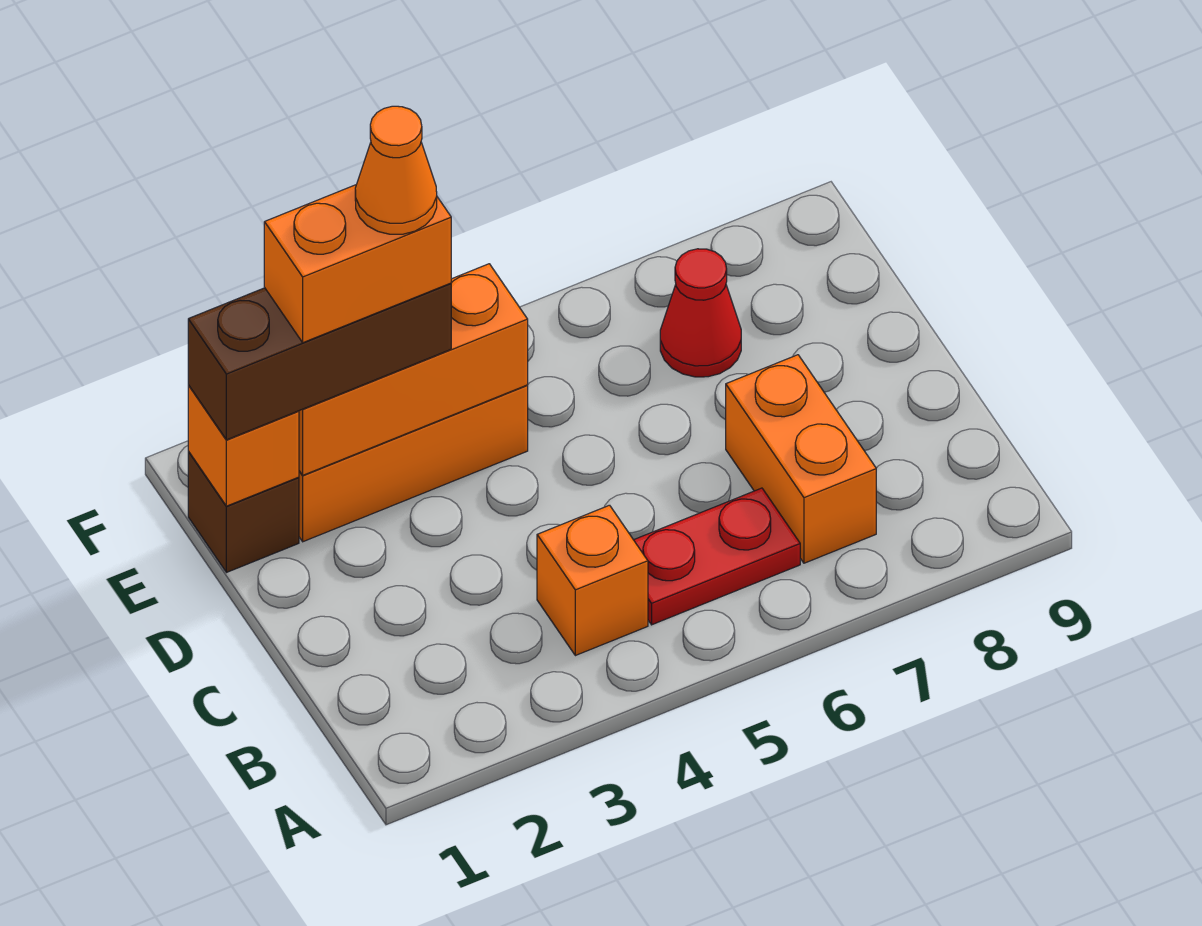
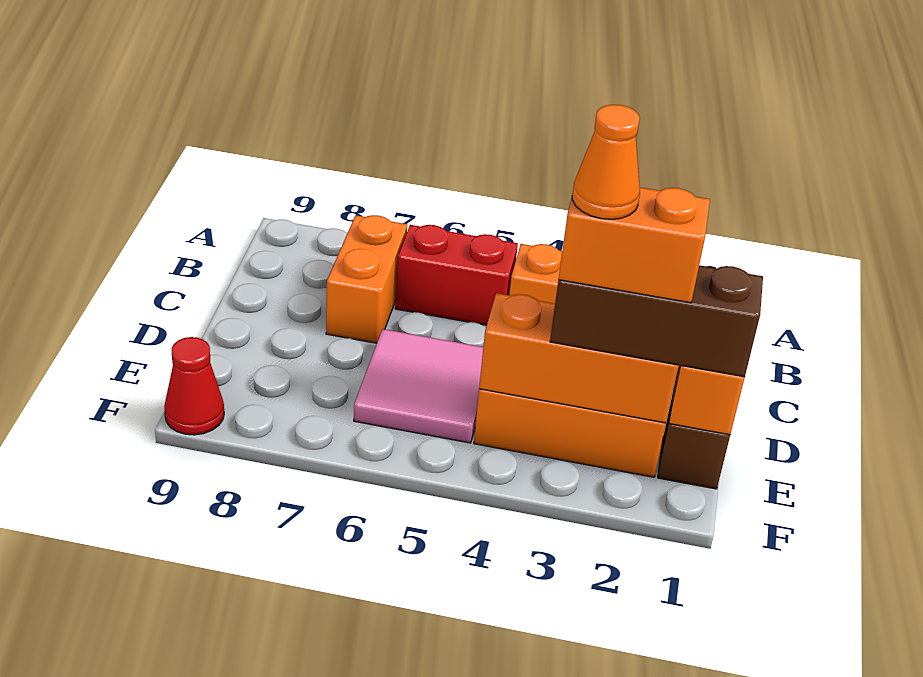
red plate B5:B6 level 1 -> red brick B5:B6 level 1
none -> pink tile D5:E6 level 1
red cone E7 level 1 -> red cone F9 level 1

